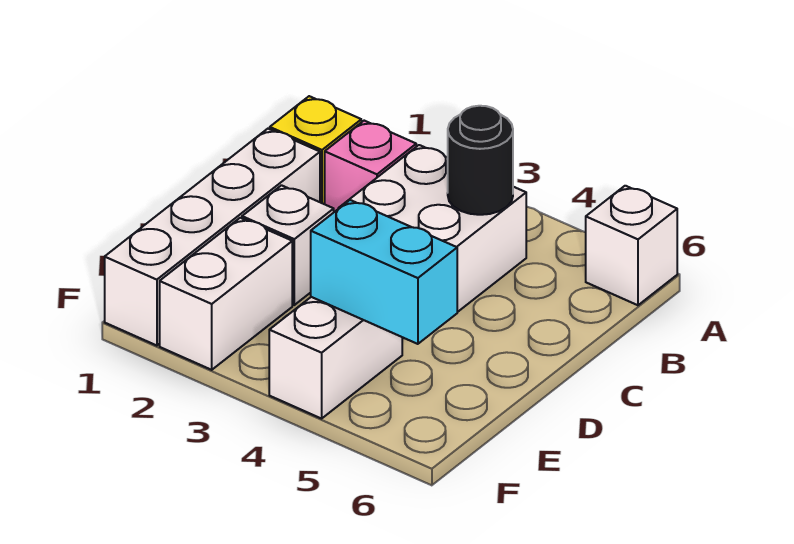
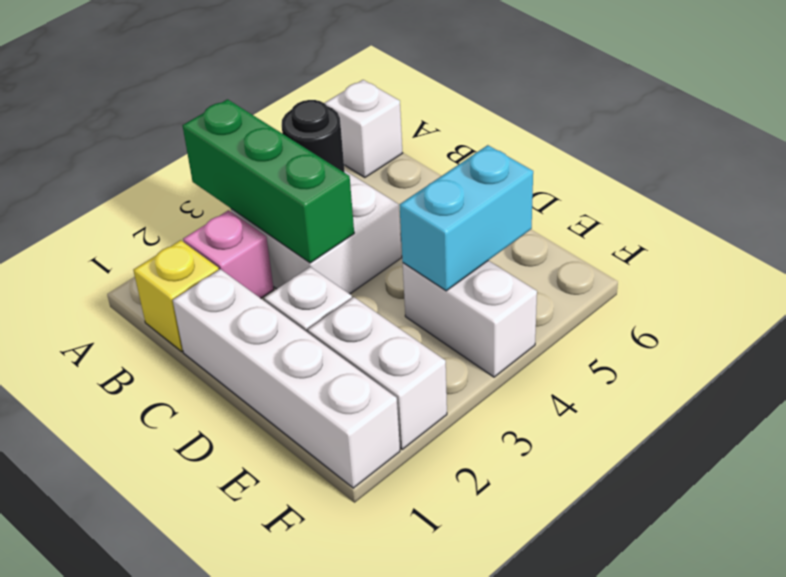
none -> green brick A3:C3 level 2

